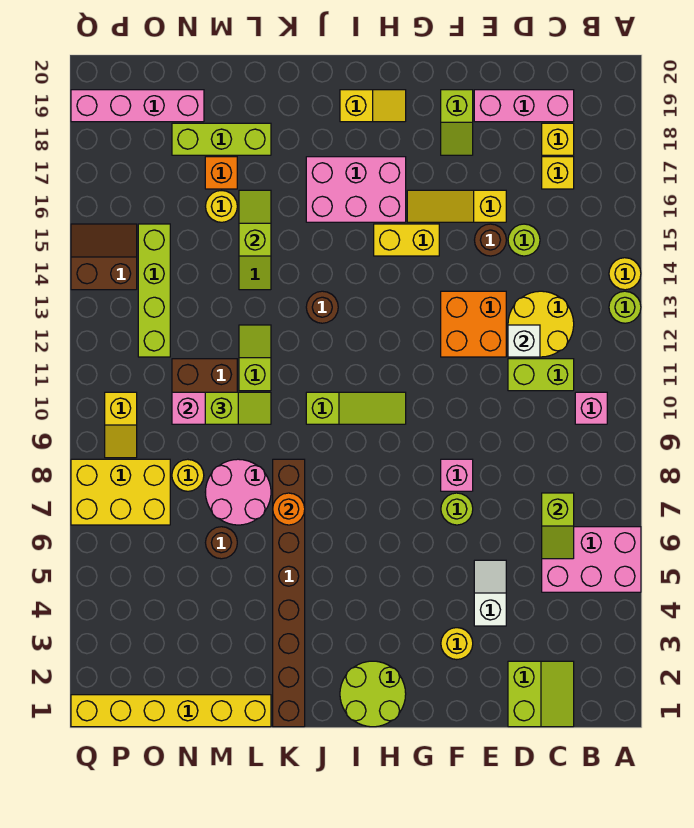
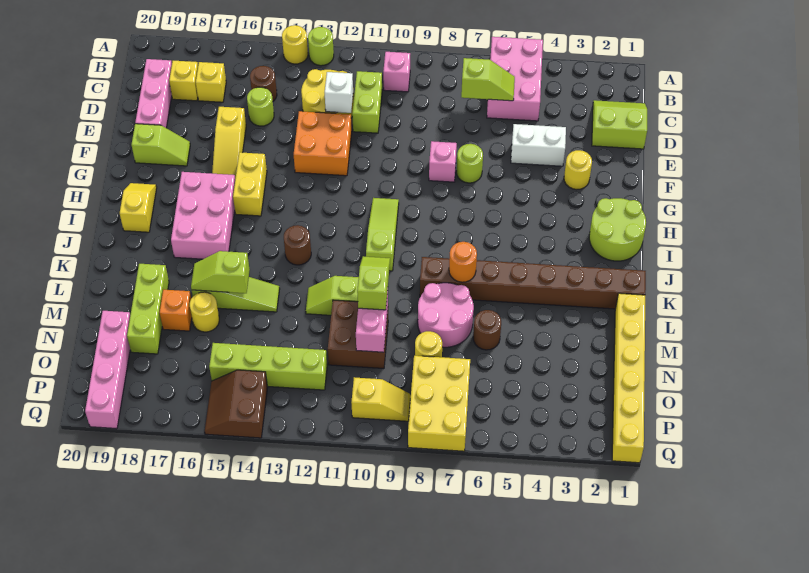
white slope E4:E5 level 1 top 4 -> white brick E4:E5 level 1
brown round brick E15 level 1 -> brown round brick C15 level 1

